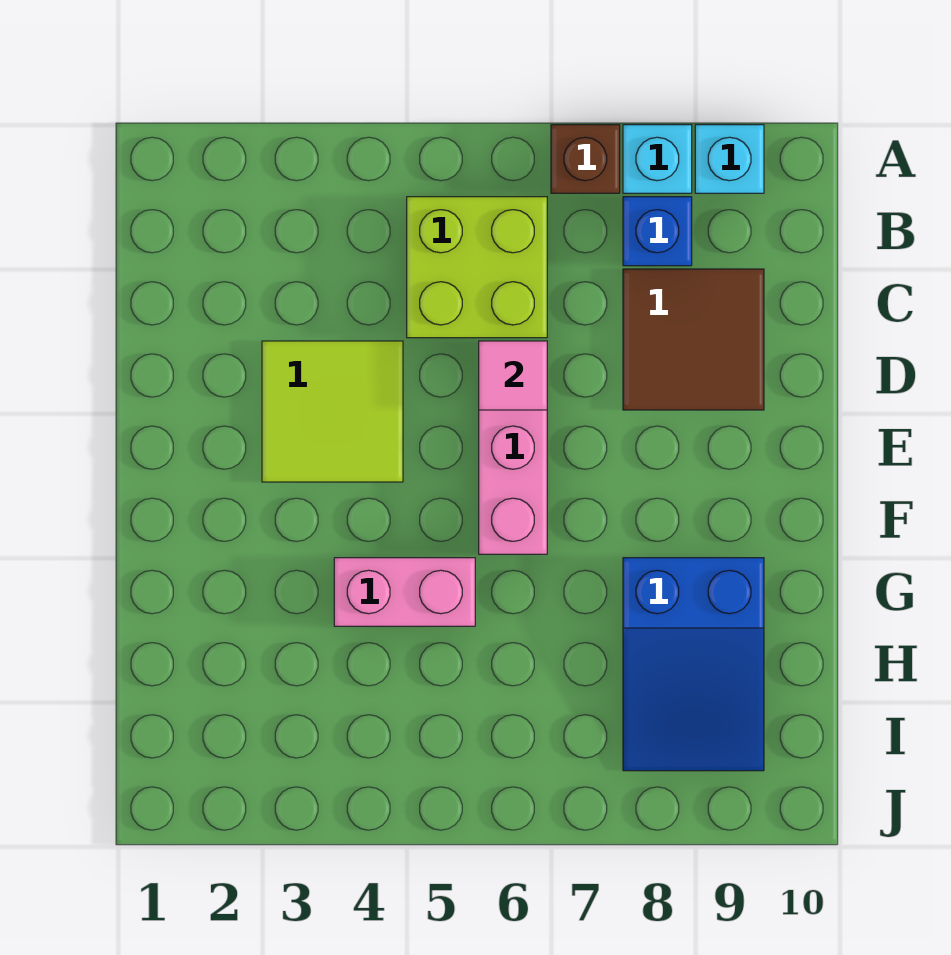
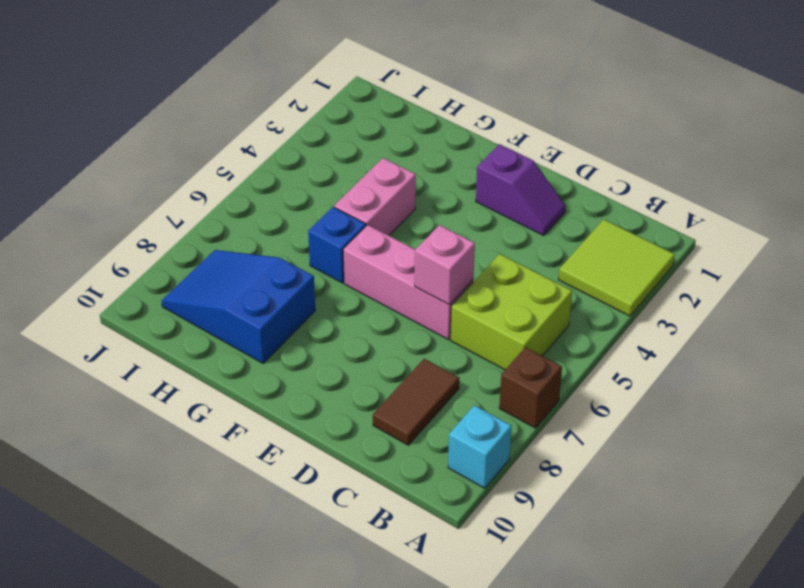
cyan brick A8 level 1 -> none
blue brick B8 level 1 -> blue brick G6 level 1
brown tile C8:D9 level 1 -> brown tile C8:C9 level 1
none -> purple slope D2:E2 level 1 top E
lime tile D3:E4 level 1 -> lime tile A2:B3 level 1
pink tile D6 level 2 -> pink brick D6 level 2

